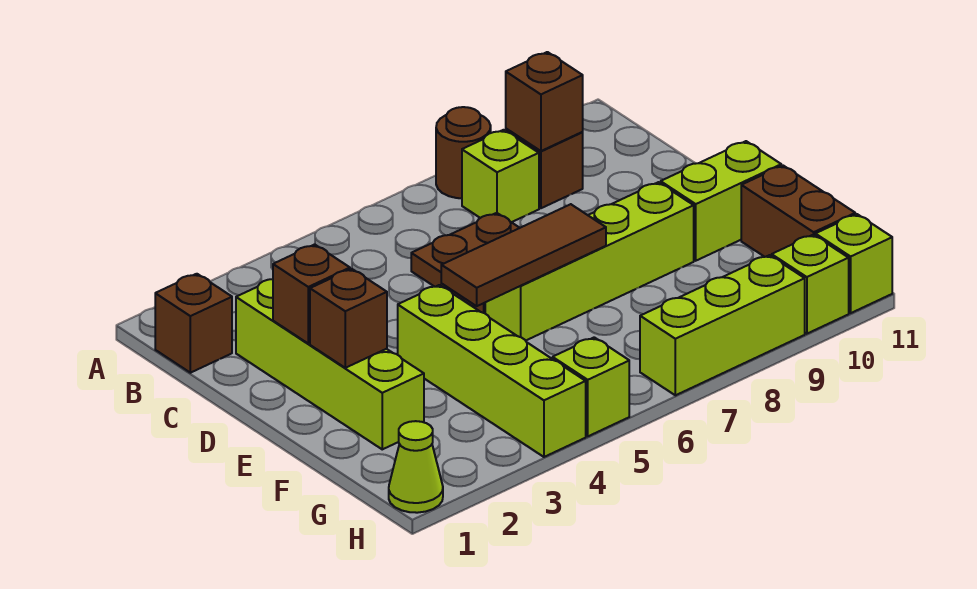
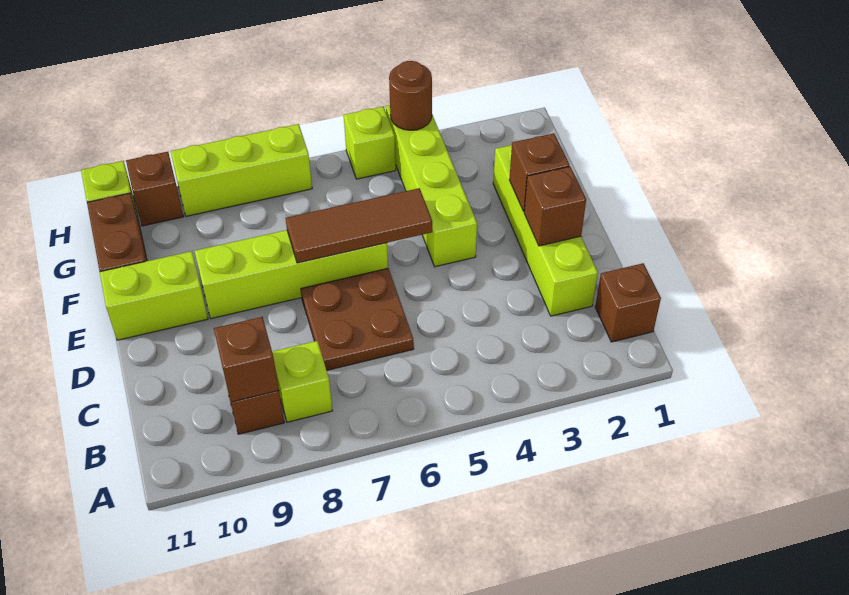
brown round brick A8 level 1 -> brown round brick H4 level 2
lime cone H1 level 1 -> none
lime brick H10 level 1 -> brown brick H10 level 1

